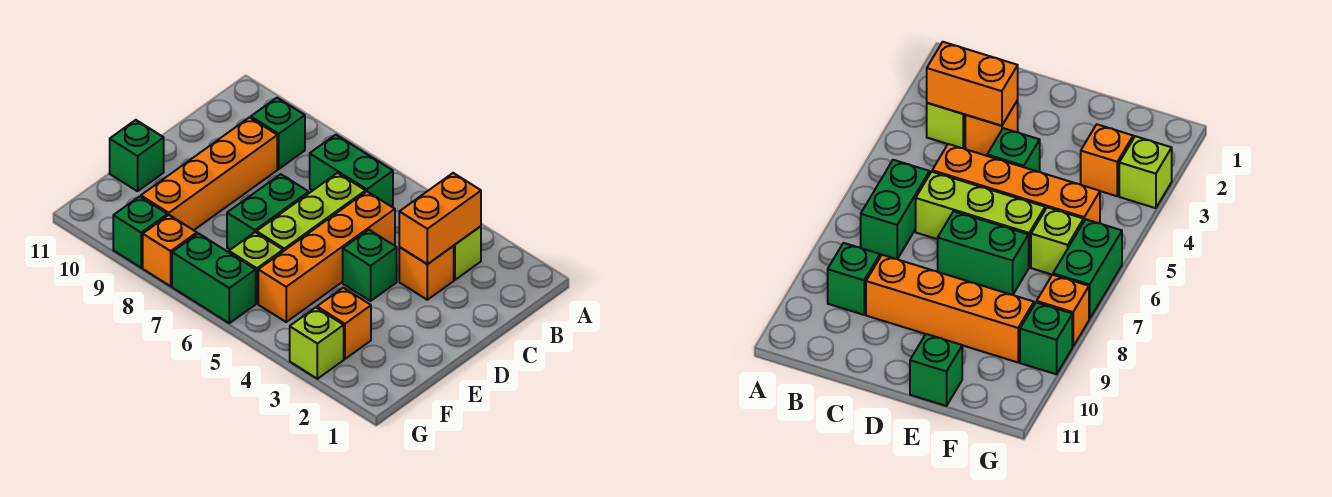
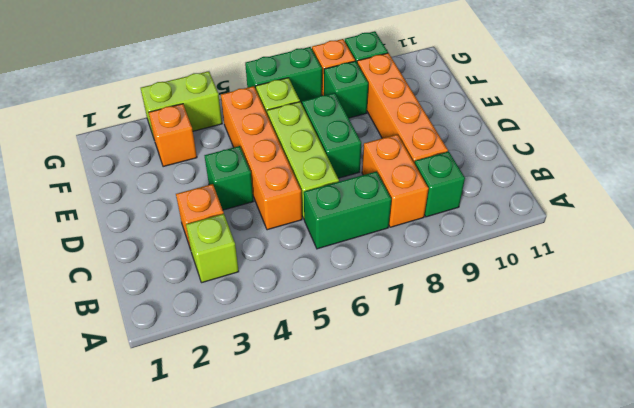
orange brick B3:C3 level 2 -> orange brick B8:C8 level 1
green brick E11 level 1 -> green brick F8 level 1
lime brick G3 level 1 -> lime brick G3:G4 level 1

